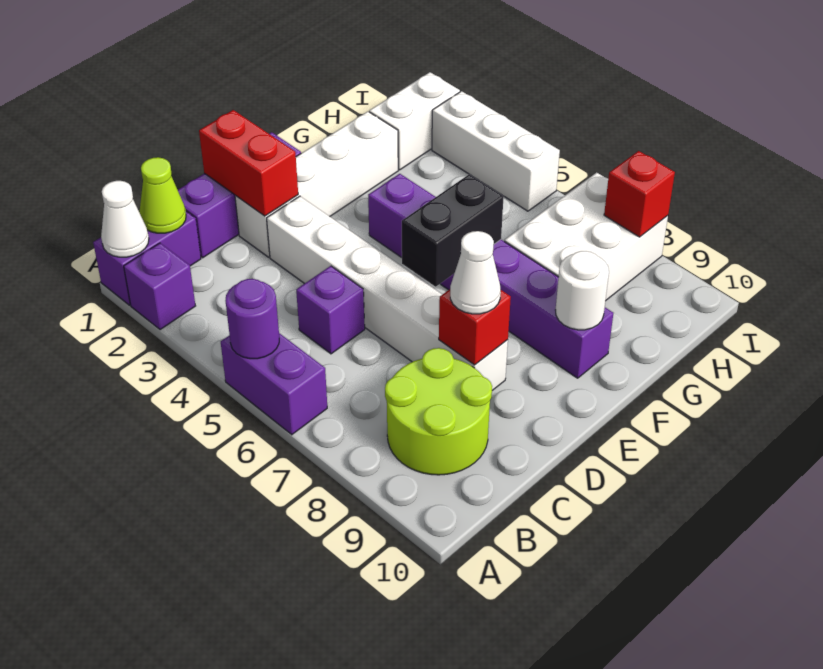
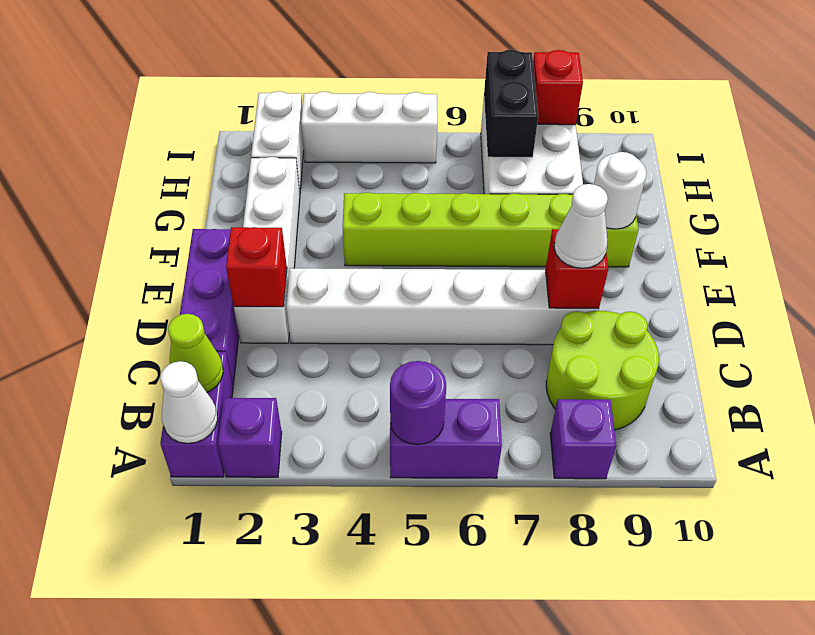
purple brick C5 level 1 -> purple brick A8 level 1
red brick D1:D2 level 2 -> red brick D2 level 2
black brick E6:F6 level 2 -> black brick H7:I7 level 2
purple brick F4:F9 level 1 -> lime brick F4:F9 level 1

